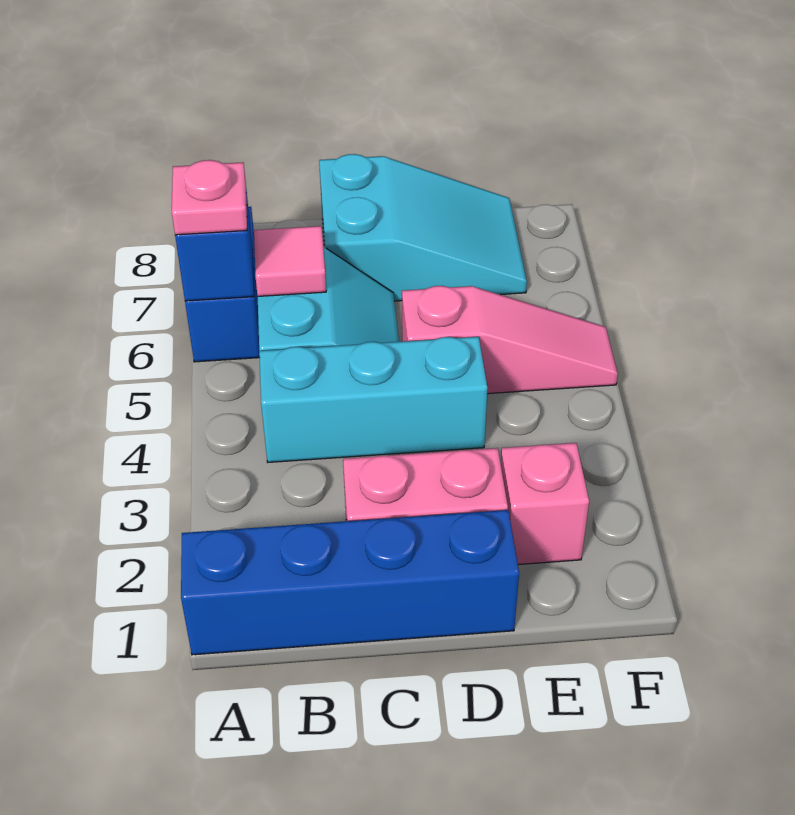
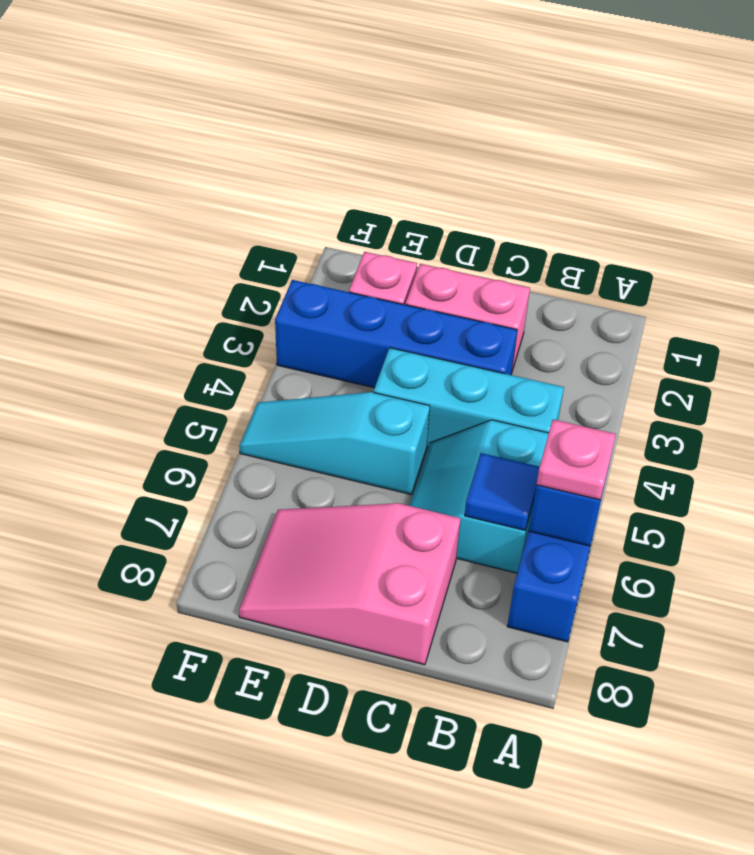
blue brick A1:D1 level 1 -> blue brick C3:F3 level 1
pink tile B6 level 2 -> blue tile B6 level 2
cyan slope C7:E8 level 1 top C -> pink slope C7:E8 level 1 top C
pink slope D5:F5 level 1 top D -> cyan slope D5:F5 level 1 top D

